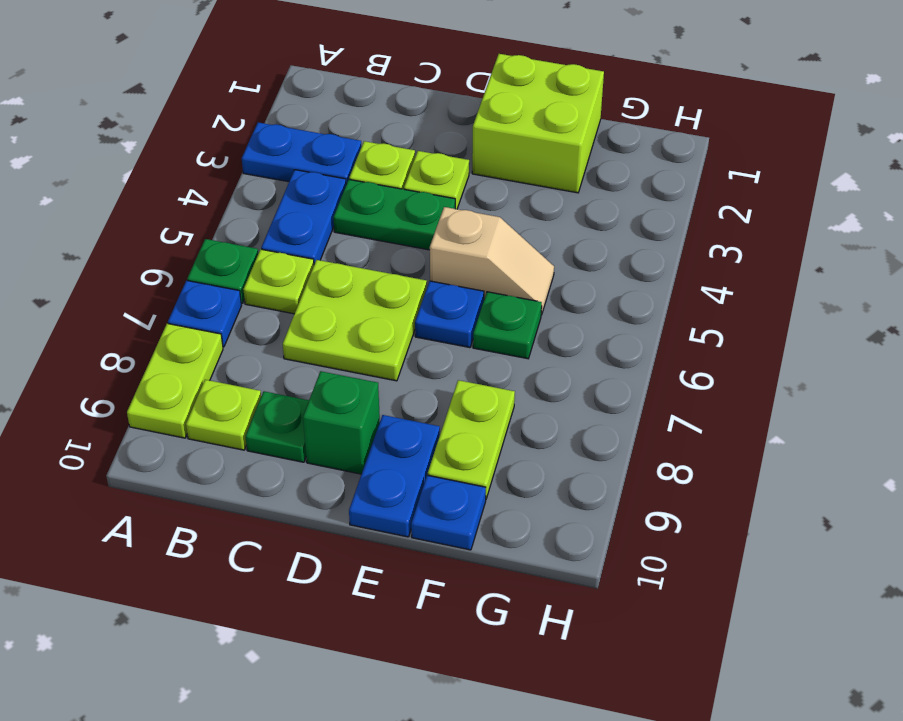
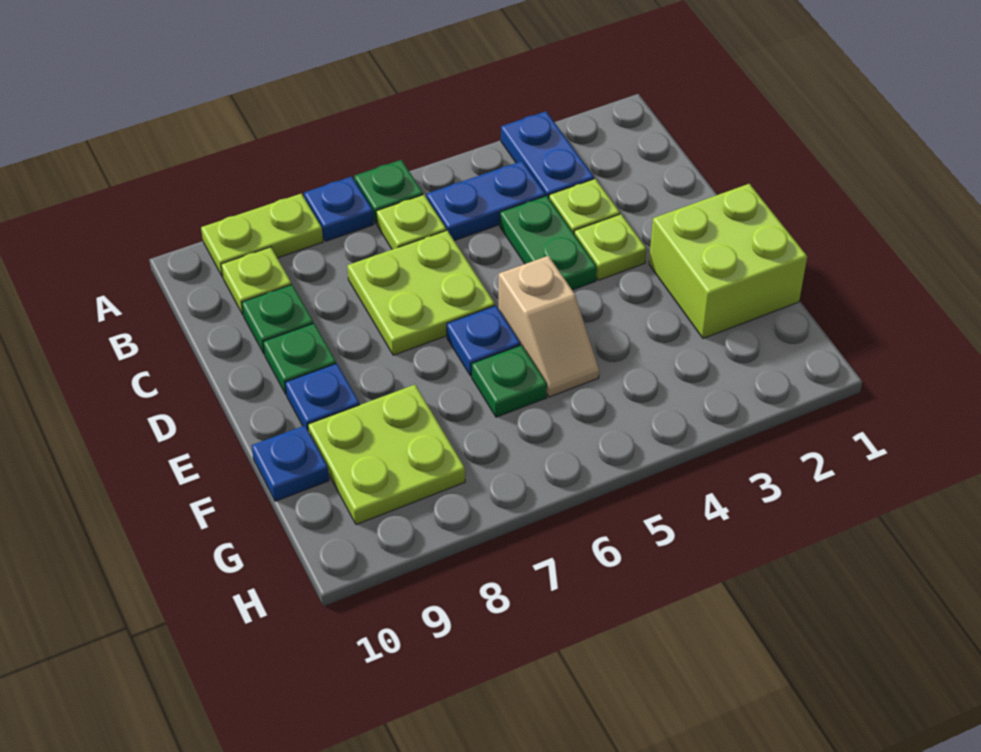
green brick D9 level 1 -> green plate D9 level 1
blue plate E9:E10 level 1 -> blue plate E9 level 1
lime plate F8:F9 level 1 -> lime plate F8:G9 level 1

